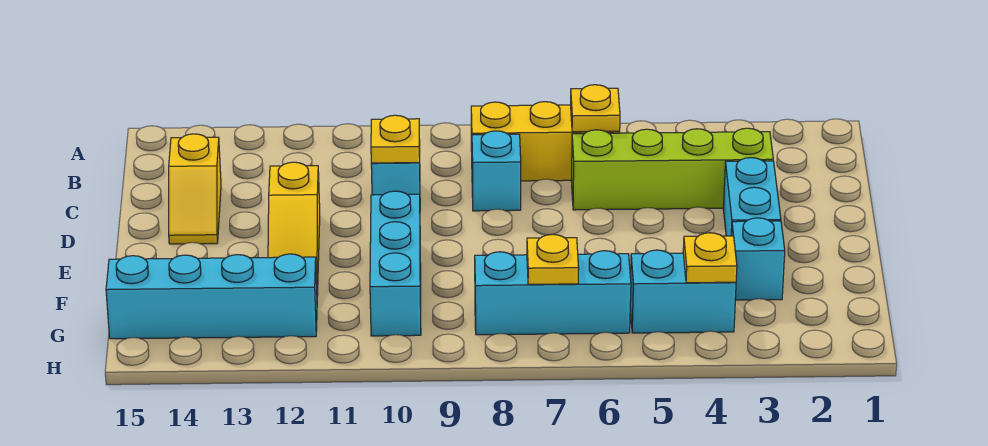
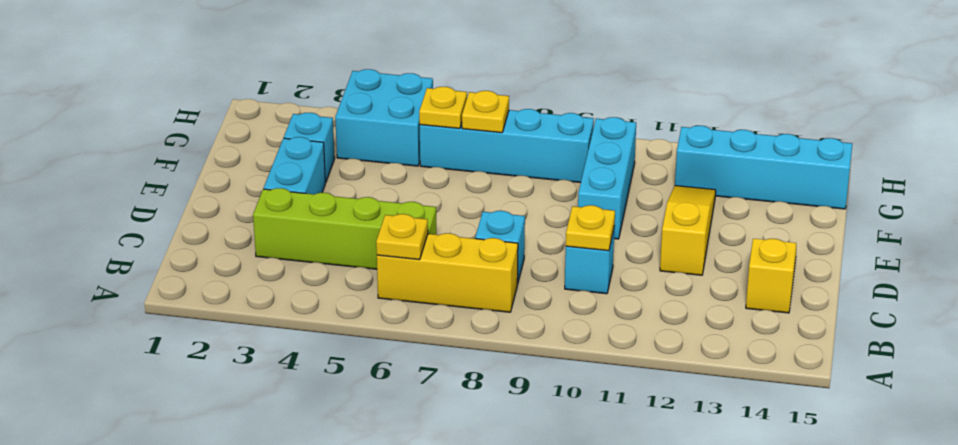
cyan brick G4:G5 level 1 -> cyan brick G4:H5 level 1
yellow plate G4 level 2 -> yellow plate G6 level 2
cyan brick G6:G8 level 1 -> cyan brick G6:G9 level 1

